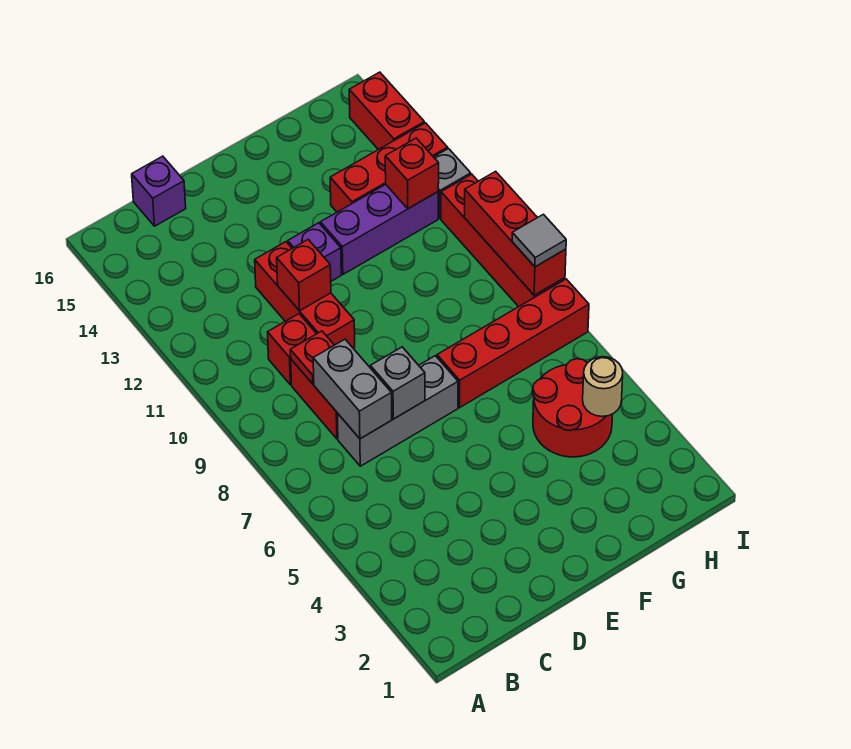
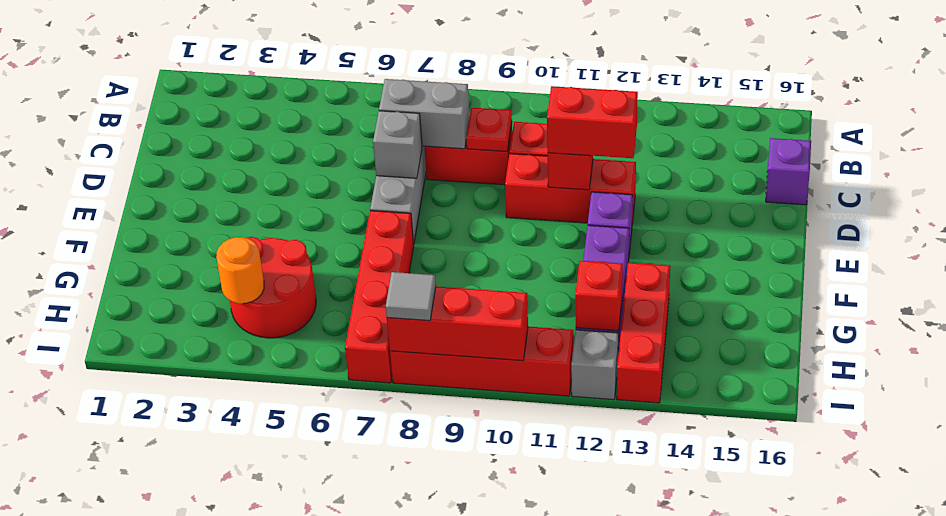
tan round brick H4 level 2 -> orange round brick H4 level 2
red brick I14:I15 level 1 -> red brick D11:D12 level 3

